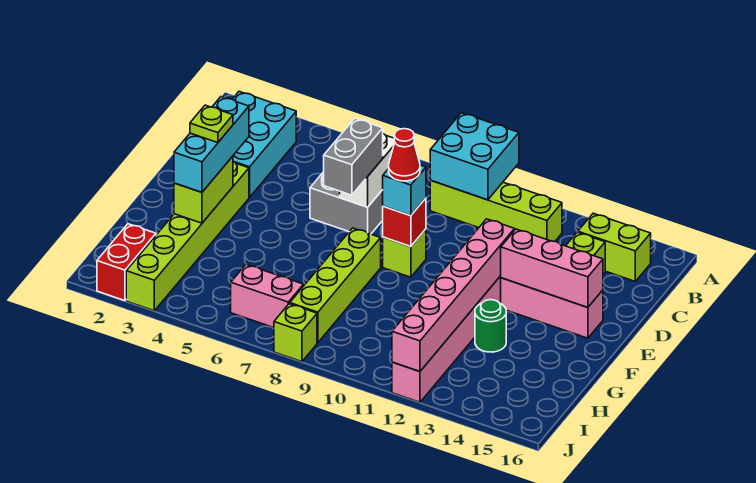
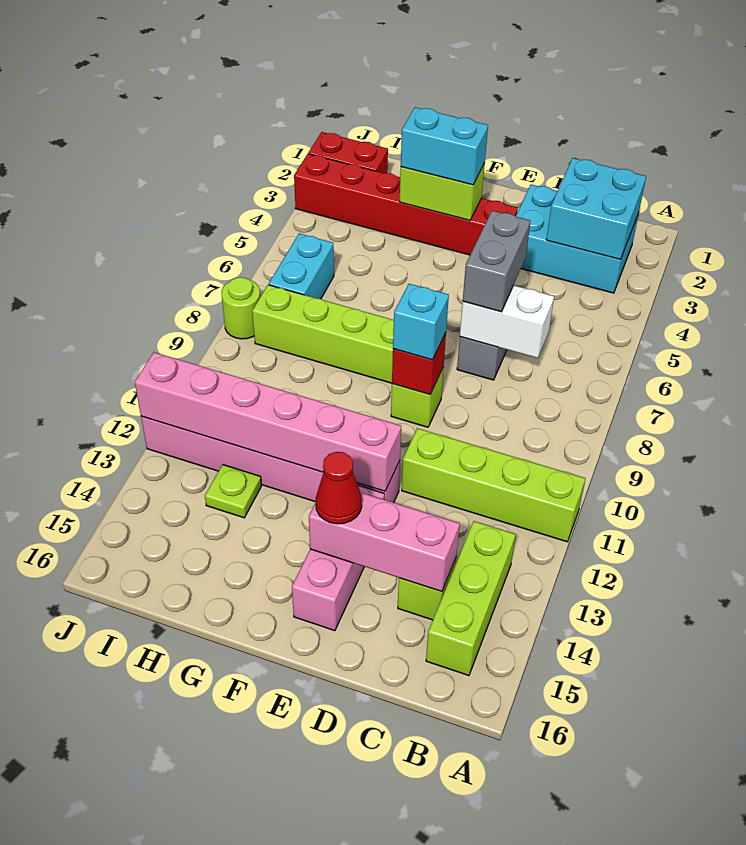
cyan brick A9:B10 level 2 -> cyan brick B2:C3 level 2
lime brick B9:B12 level 1 -> lime brick A11:D11 level 1
lime brick B14:B15 level 1 -> lime brick B13:B15 level 1
grey brick D7:E7 level 3 -> grey brick D6:D7 level 3
lime brick E3:J3 level 1 -> red brick E3:J3 level 1
cyan brick E3:G3 level 3 -> cyan brick F3:G3 level 3
red cone E9 level 4 -> red cone E14 level 3
pink brick E13:E15 level 2 -> pink brick C14:E14 level 2
lime plate F3 level 4 -> lime plate H13 level 1
green round brick G13 level 1 -> none
pink brick I6:I7 level 1 -> cyan brick I6:I7 level 1
lime brick J8 level 1 -> lime round brick J8 level 1

